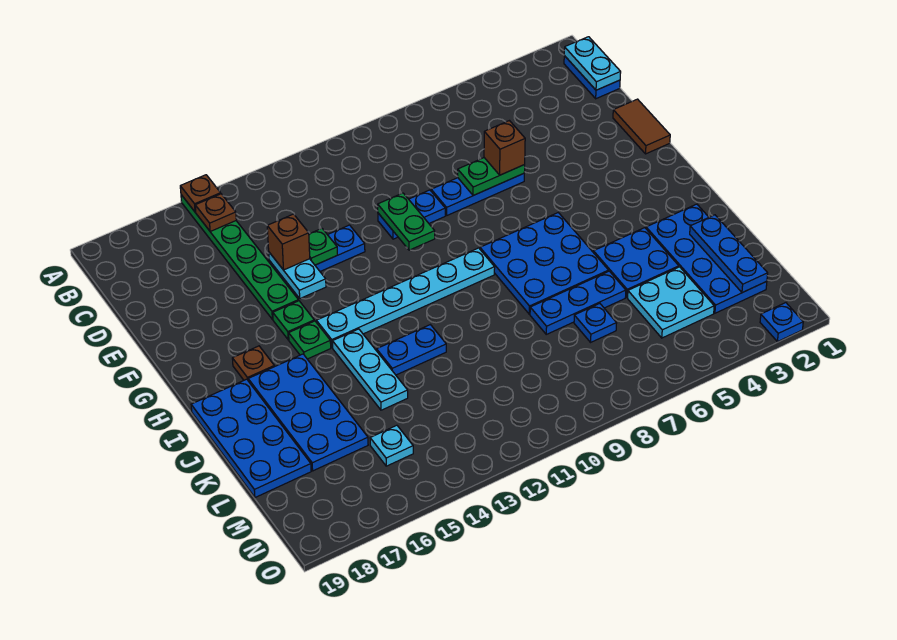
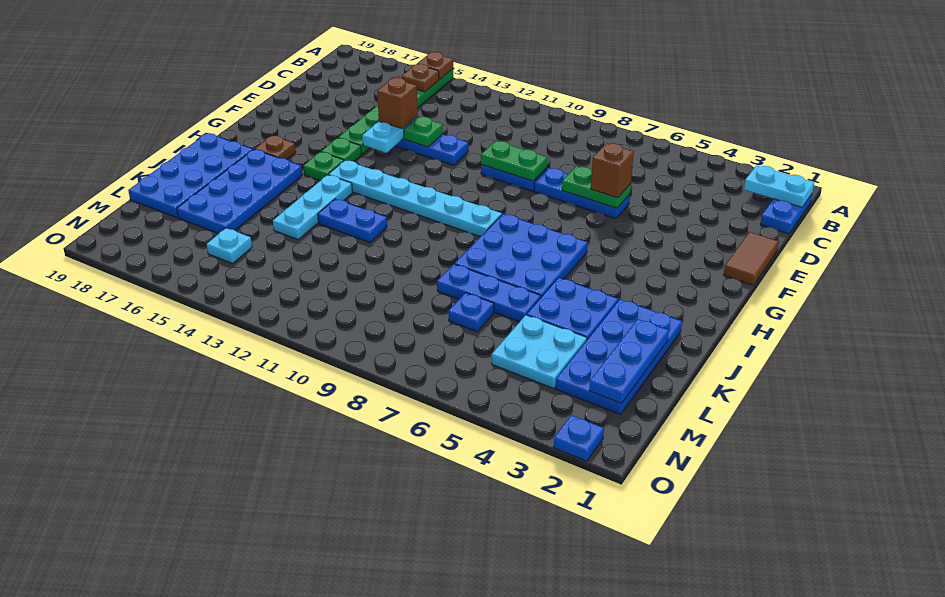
cyan plate B1:C1 level 2 -> cyan plate B1:B2 level 2
green plate E10:F10 level 2 -> green plate E9:E10 level 2

